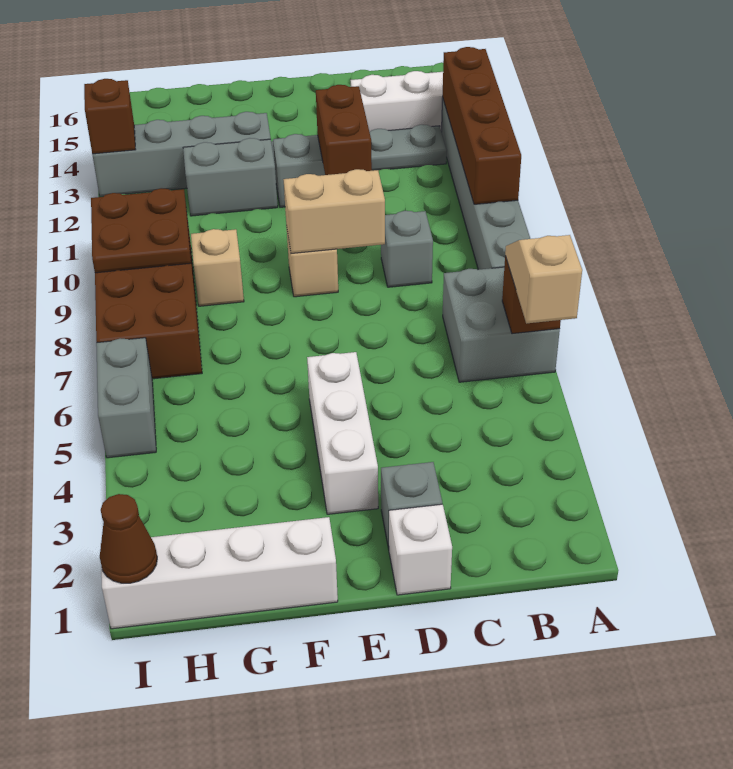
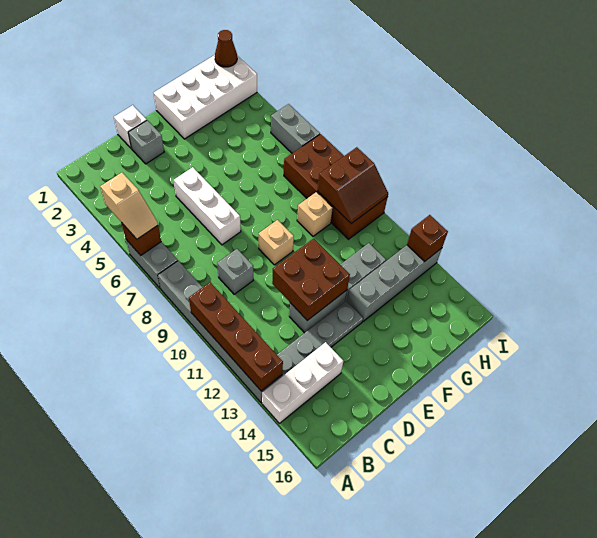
grey brick A6:B7 level 1 -> grey brick A6:A7 level 1
tan brick D9:E9 level 2 -> none
brown brick D11:D12 level 2 -> brown brick D11:E12 level 2
white brick E3:E5 level 1 -> white brick D5:D7 level 1
white brick F1:I1 level 1 -> white brick F1:I2 level 1
brown plate H9:I10 level 2 -> brown slope H9:I10 level 2 top 9

